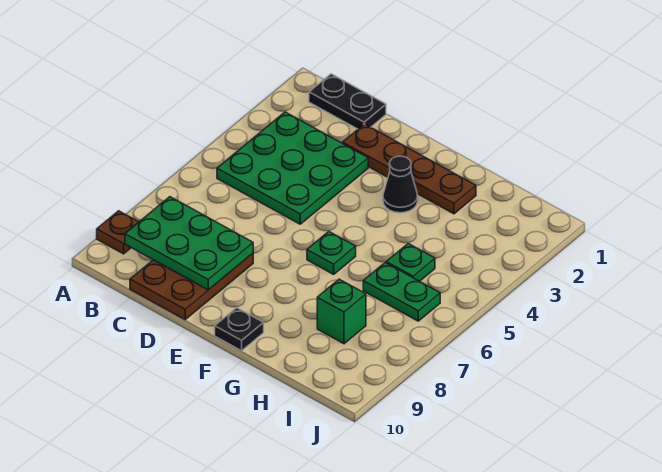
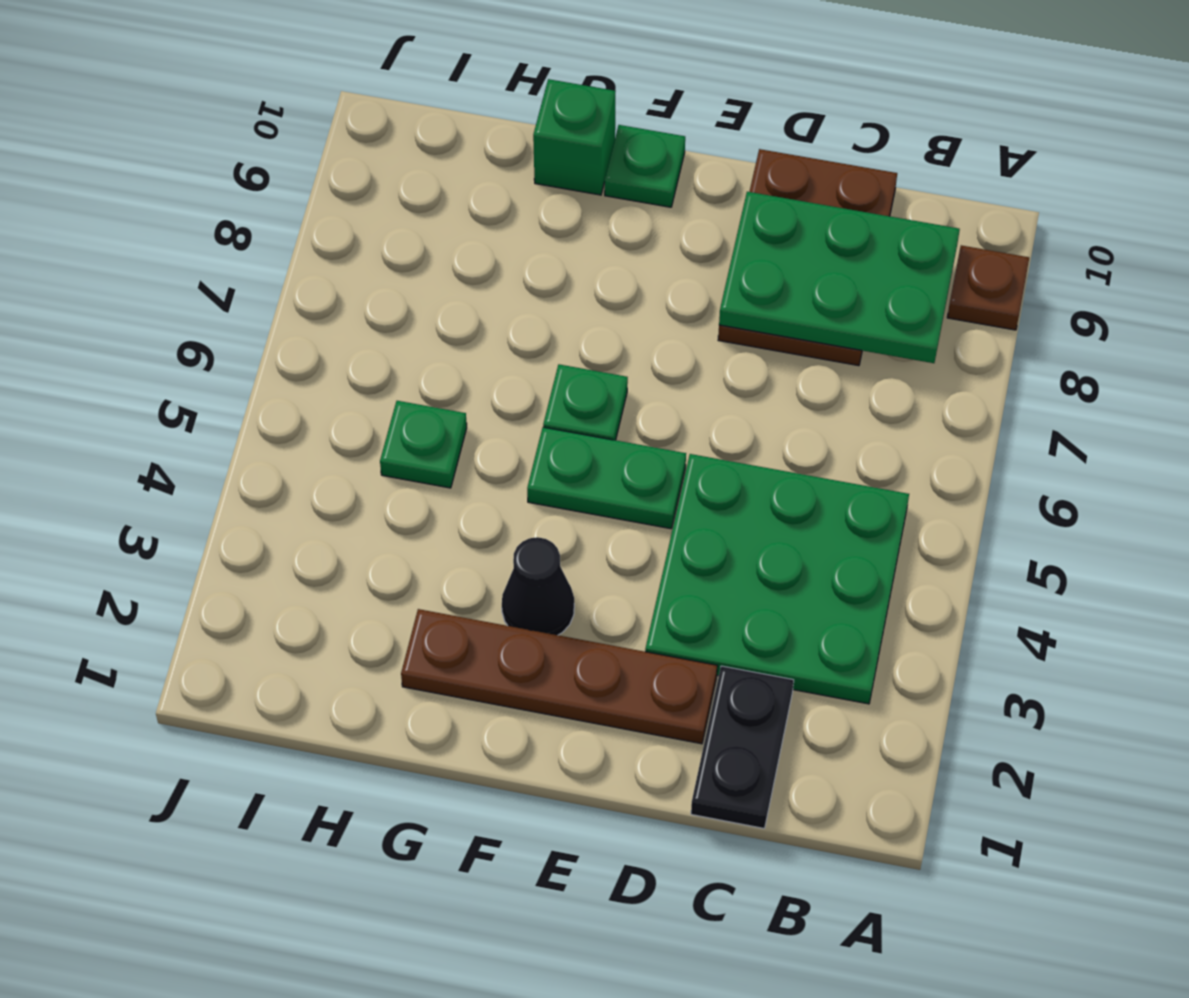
black plate B1:C1 level 1 -> black plate C1:C2 level 1
black plate F10 level 1 -> green plate F10 level 1
green plate H6:I6 level 1 -> green plate E5:F5 level 1
green brick H8 level 1 -> green brick G10 level 1

